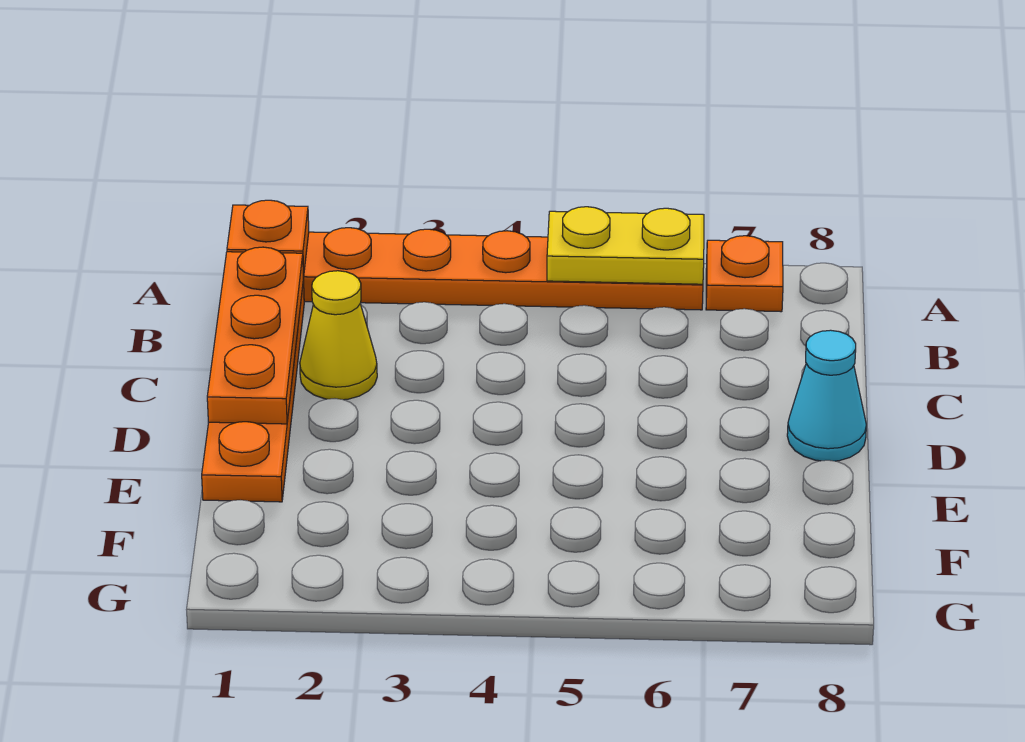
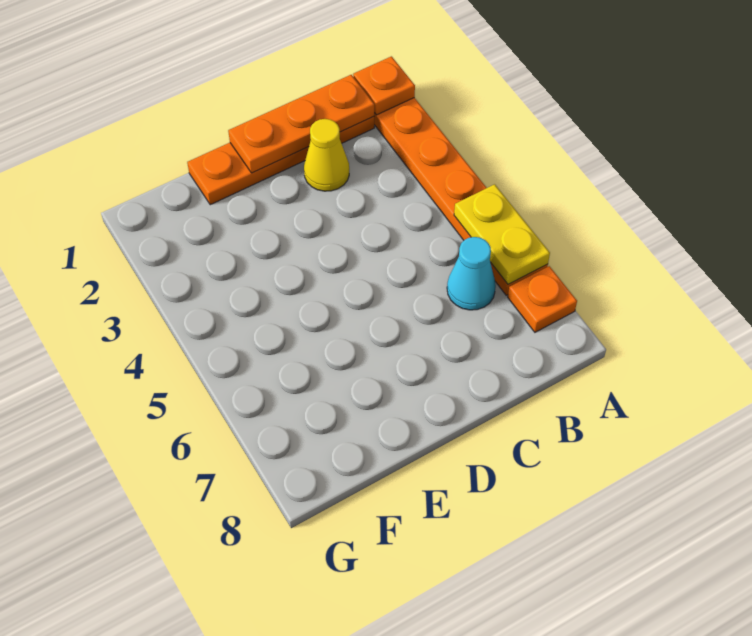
cyan cone D8 level 1 -> cyan cone B6 level 1

